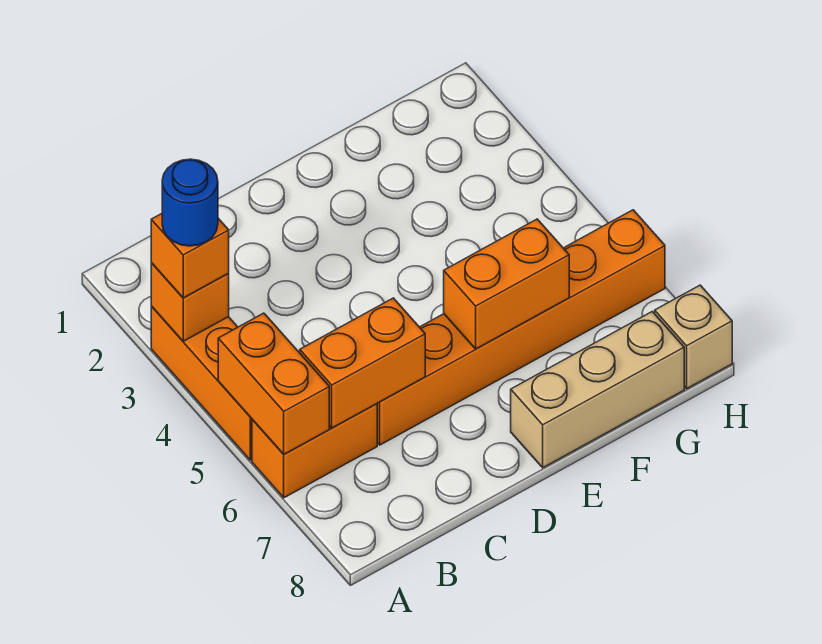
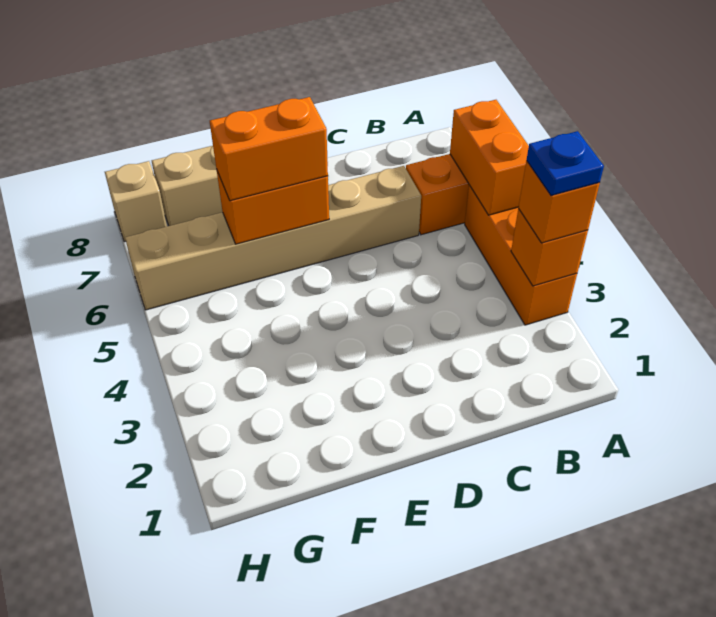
blue round brick A3 level 4 -> blue plate A3 level 4
orange brick B6:C6 level 2 -> orange brick E6:F6 level 3
orange brick C6:H6 level 1 -> tan brick C6:H6 level 1

